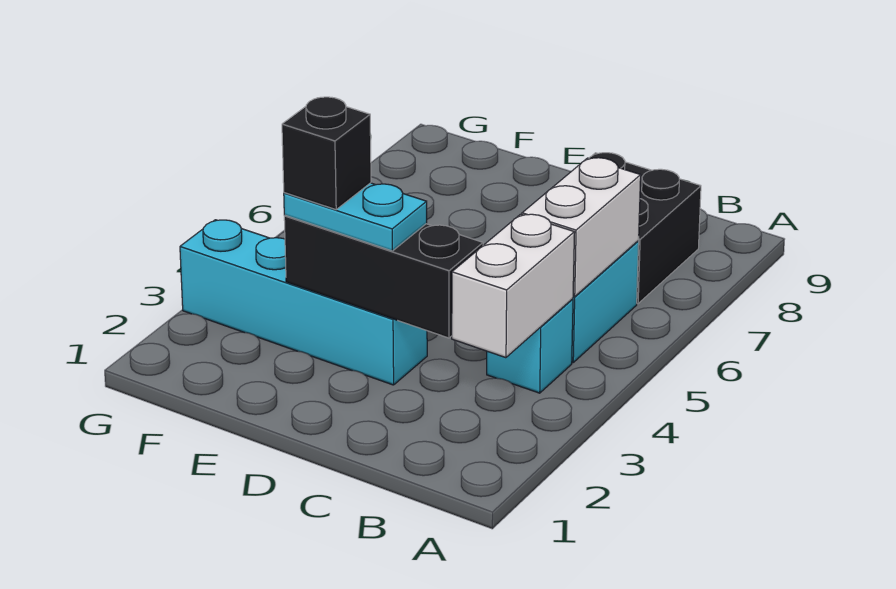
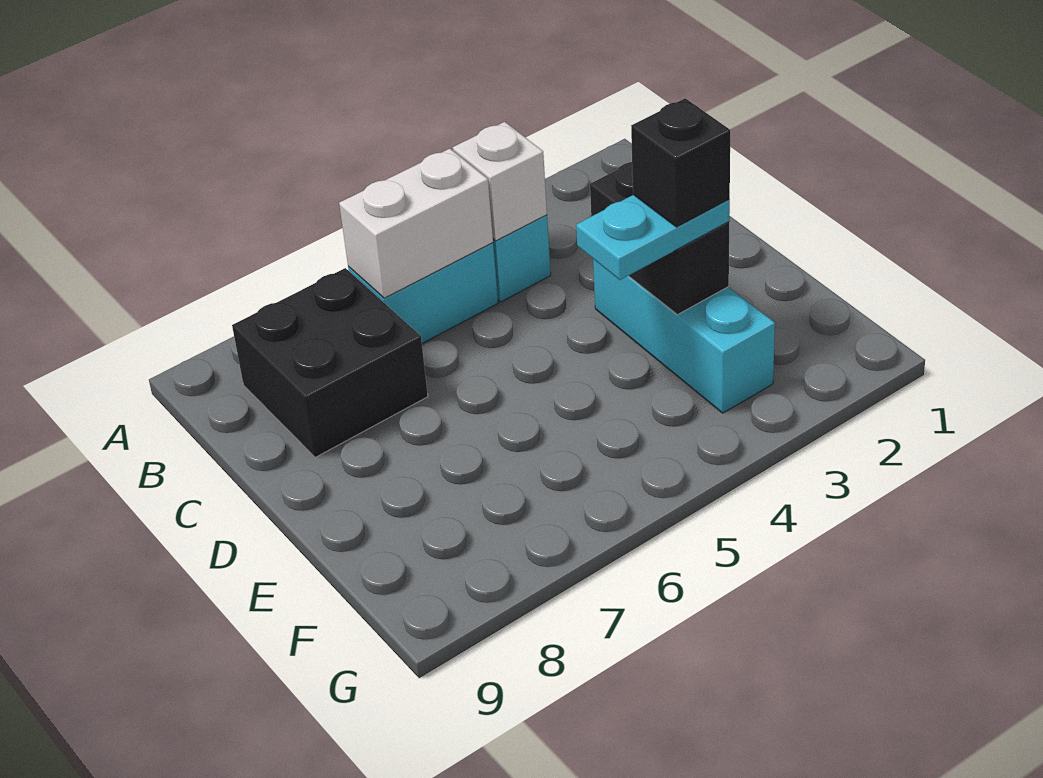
white brick B3:B4 level 2 -> white brick B4 level 2
black brick C3:E3 level 2 -> black brick D3:E3 level 2
cyan brick D3:G3 level 1 -> cyan brick D3:F3 level 1
cyan plate D3:E3 level 3 -> cyan plate E3:E4 level 3

